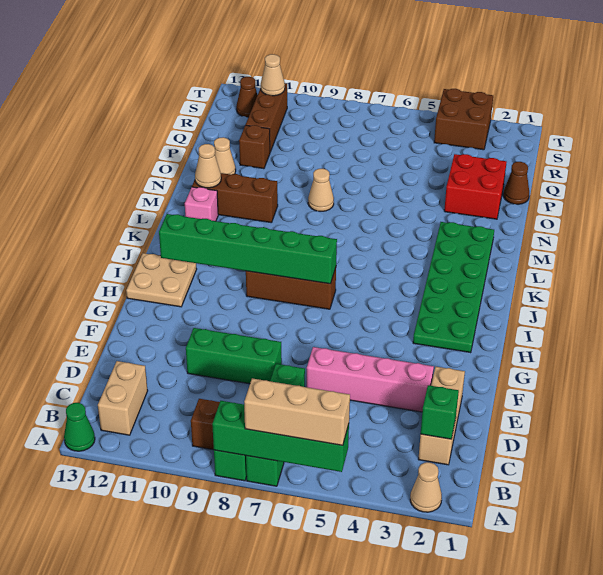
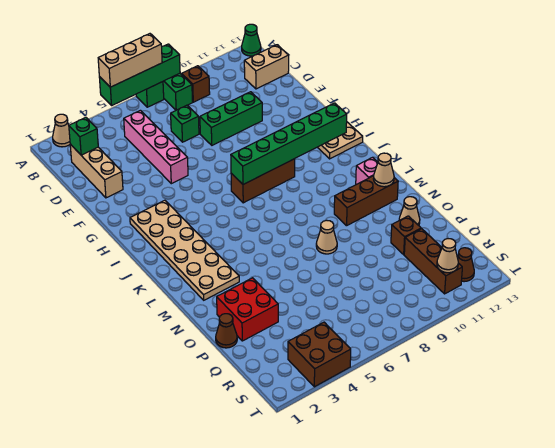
tan brick B12:C12 level 1 -> tan brick C12:C13 level 1
pink brick E3:E6 level 1 -> pink brick C5:F5 level 1
green plate H2:M3 level 1 -> tan plate H2:M3 level 1

